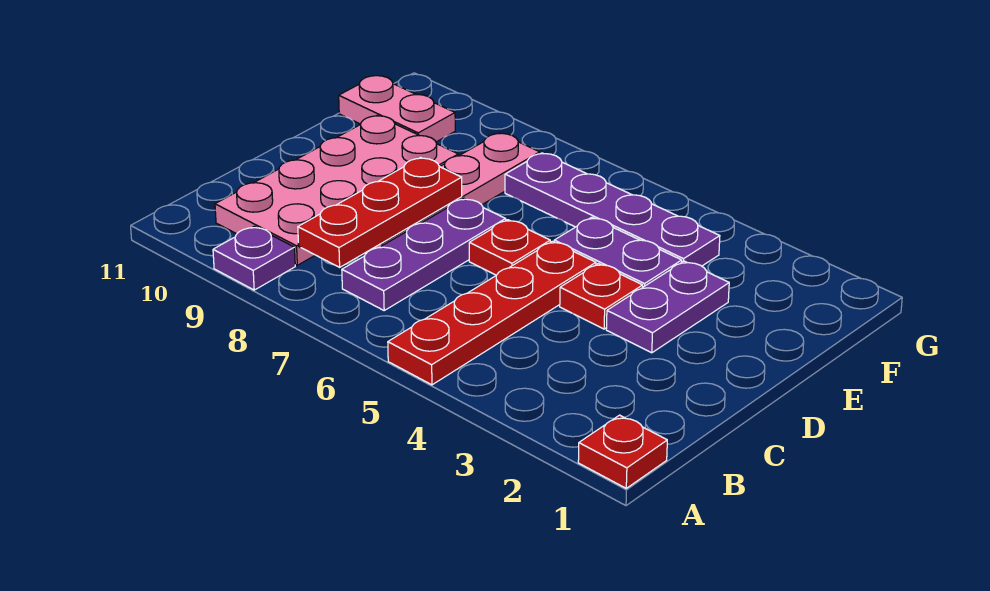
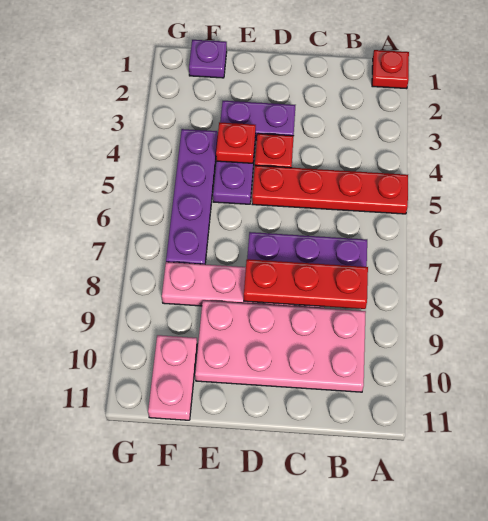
purple plate A9 level 1 -> purple plate F1 level 1
red plate D6 level 1 -> red plate E4 level 2

